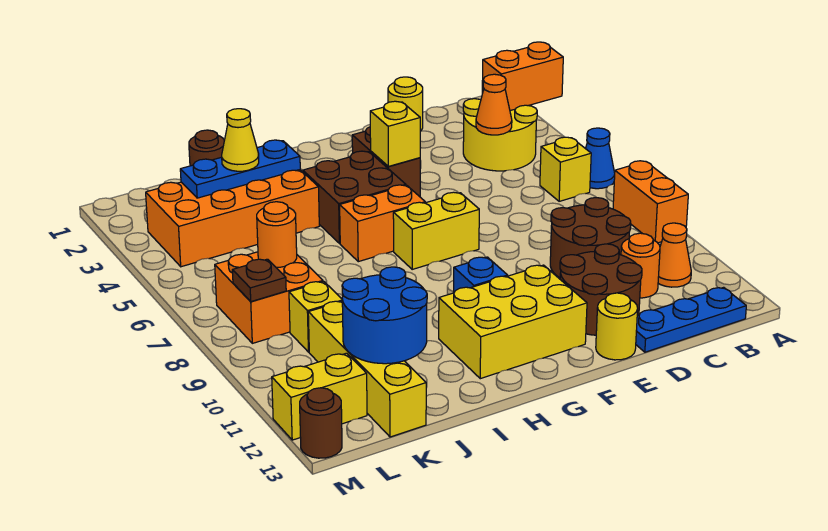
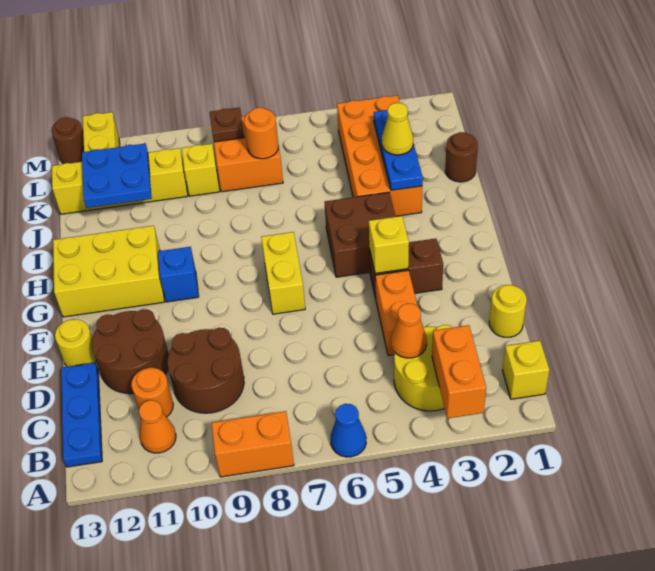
yellow brick B6 level 1 -> yellow brick B1 level 1
yellow brick F11:H12 level 1 -> yellow brick G11:H13 level 1
orange brick G6:H6 level 1 -> orange brick D4:E4 level 1
blue round brick J11:K12 level 2 -> blue plate J11:K12 level 2

